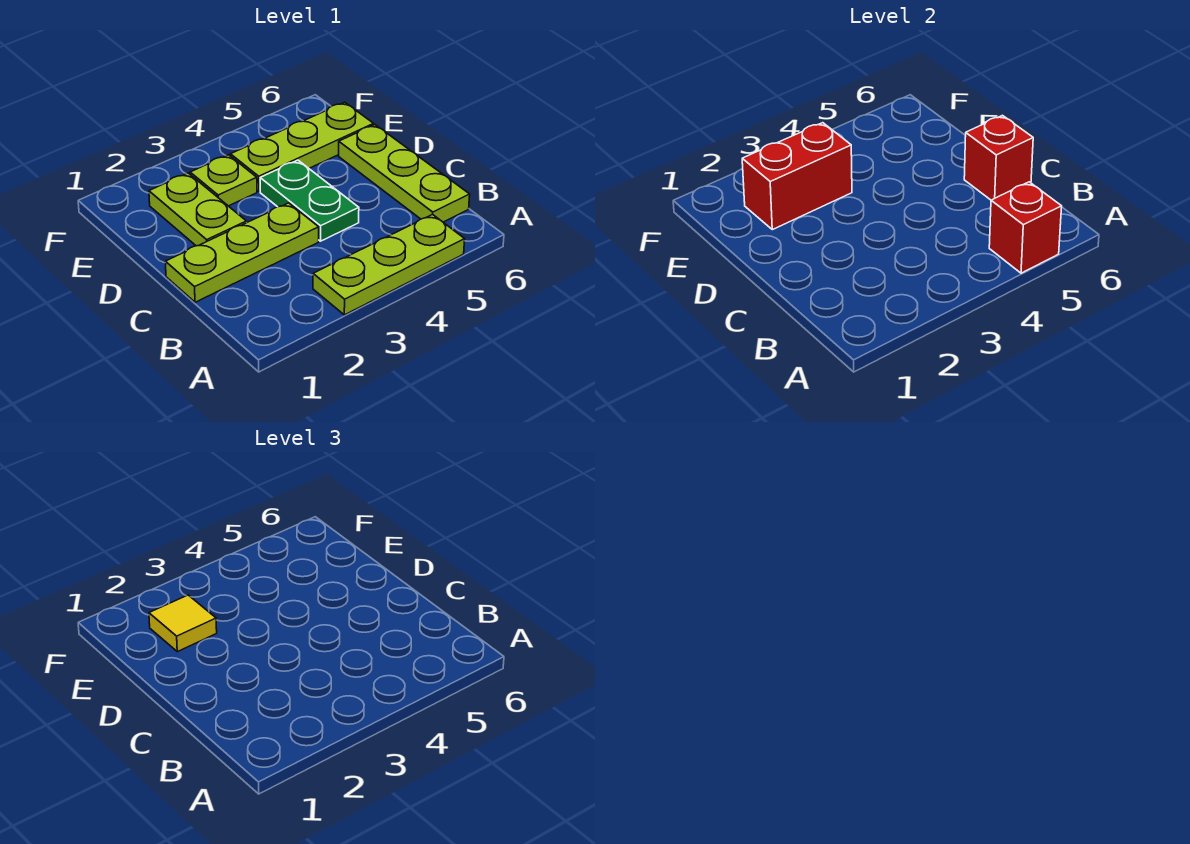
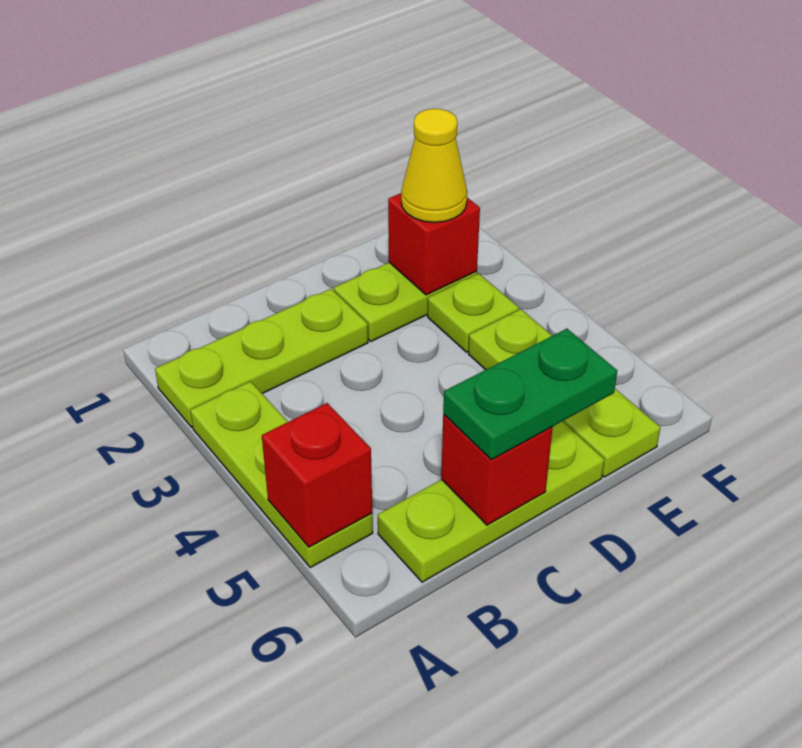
lime plate C1:C3 level 1 -> lime plate A2:C2 level 1
green plate C4:D4 level 1 -> green plate C6:D6 level 3
red brick E2:E3 level 2 -> red brick E2 level 2
yellow tile E2 level 3 -> yellow cone E2 level 3

